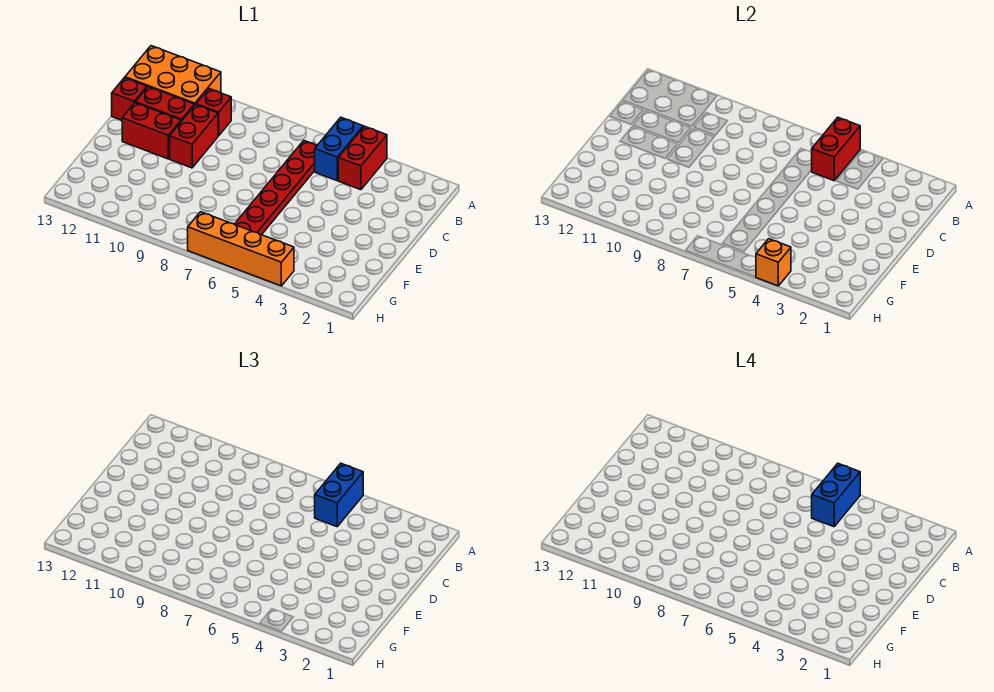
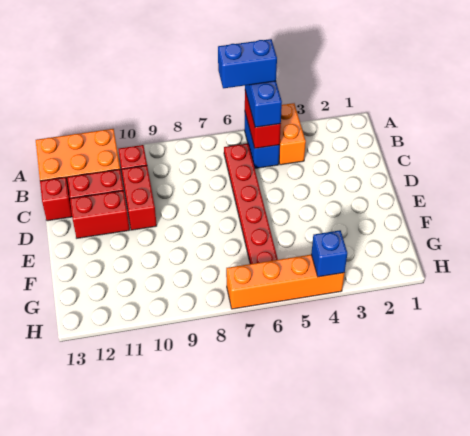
red brick A4:B4 level 1 -> orange brick A4:B4 level 1
blue brick A5:B5 level 4 -> blue brick A5:A6 level 4
orange brick H4 level 2 -> blue brick H4 level 2

